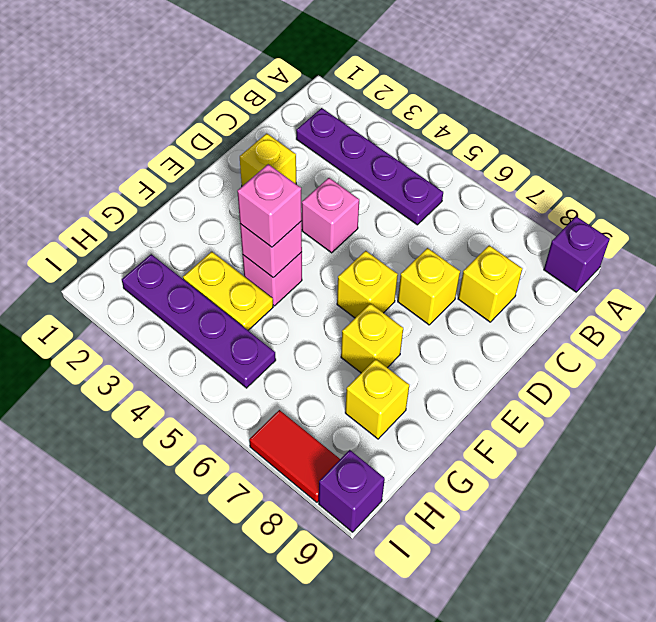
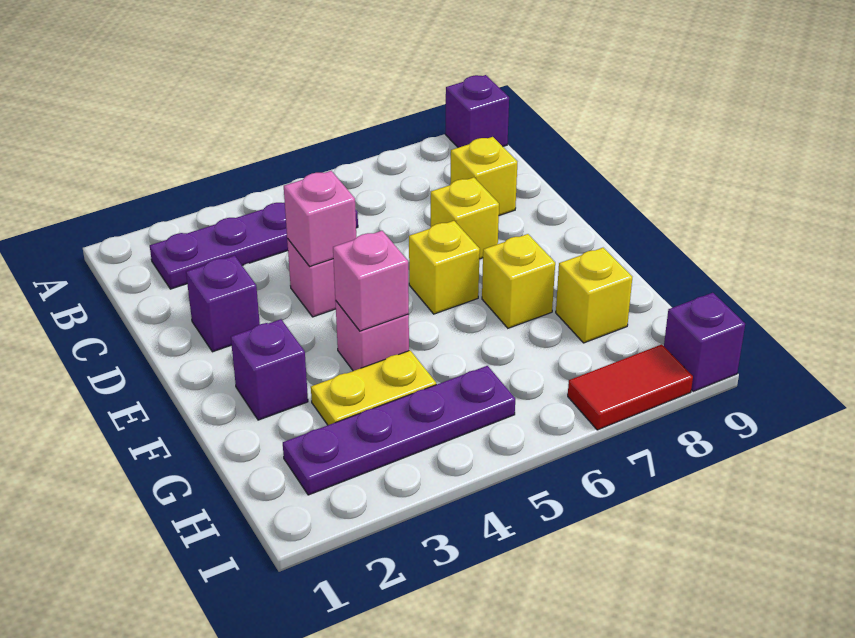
yellow brick D2 level 1 -> purple brick D2 level 1
none -> purple brick F2 level 1
pink brick F4 level 3 -> pink brick D4 level 2

